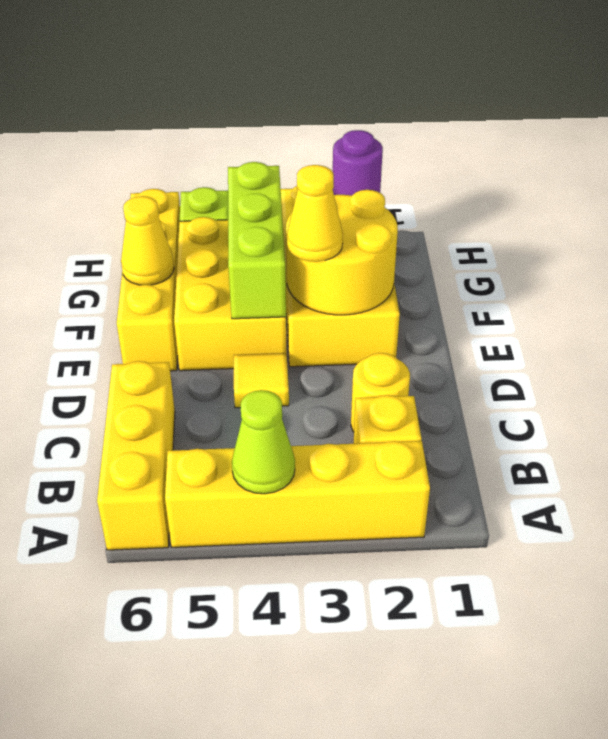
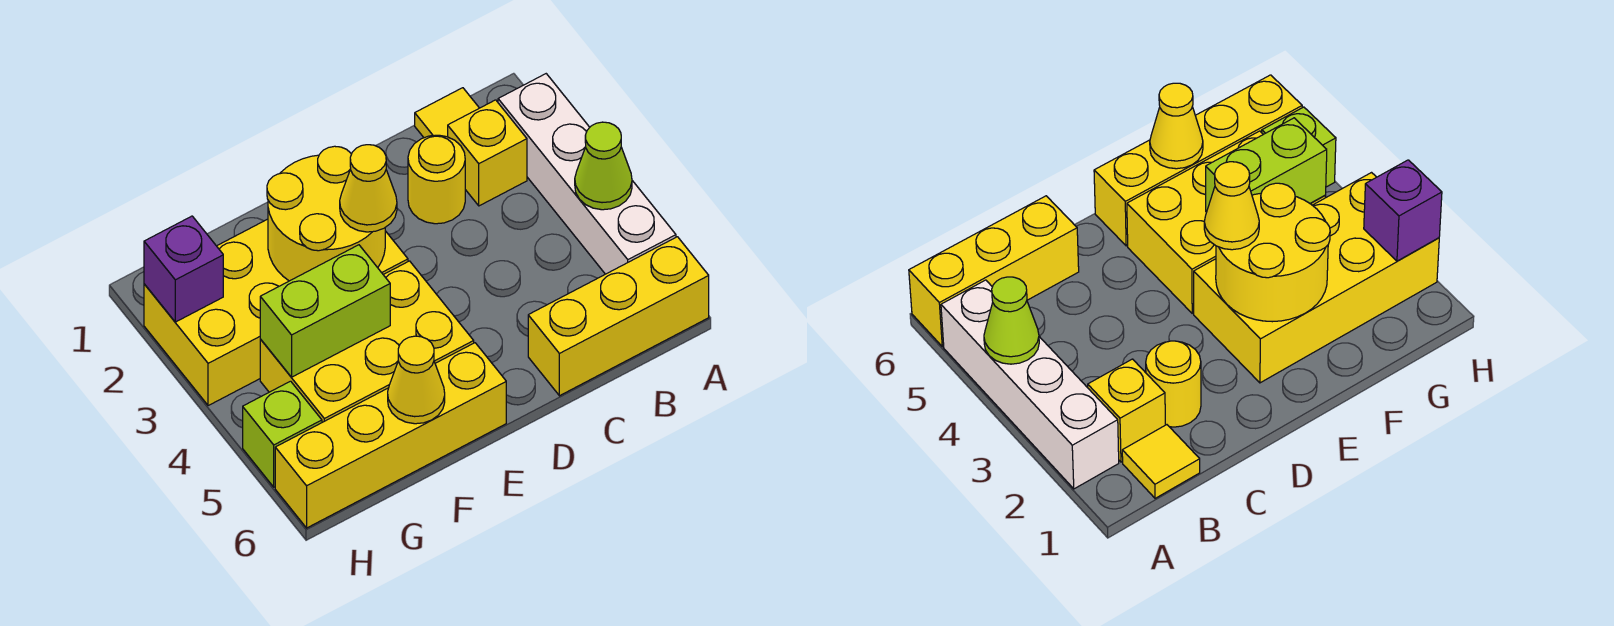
yellow brick A2:A5 level 1 -> white brick A2:A5 level 1
yellow tile D4 level 1 -> yellow tile B1 level 1
lime brick E4:G4 level 2 -> lime brick F4:G4 level 2
purple round brick H2 level 2 -> purple brick H2 level 2

